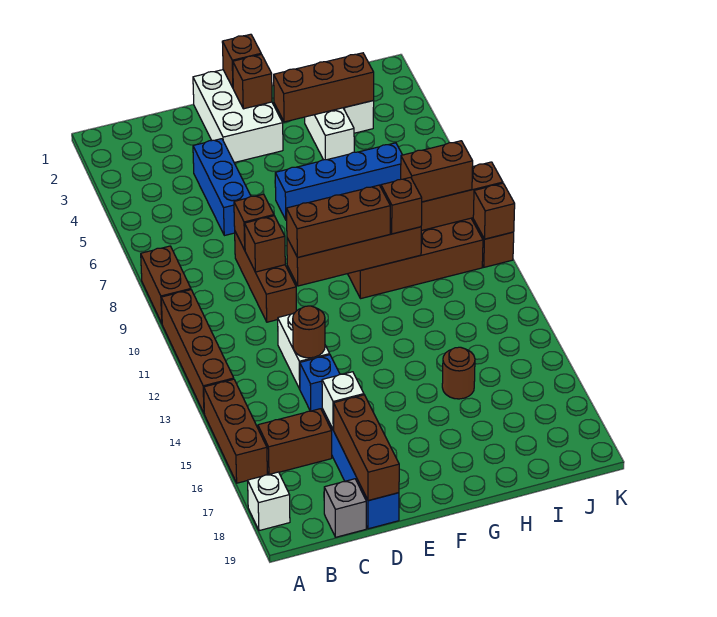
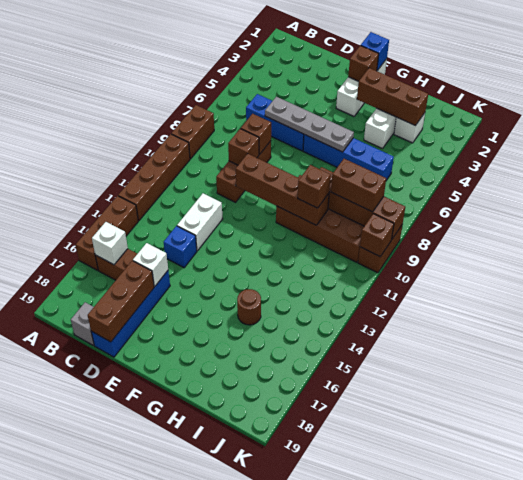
white brick A18 level 1 -> white brick B16 level 2
blue brick D4:D6 level 1 -> blue brick C6:E6 level 1
none -> grey plate D6:G6 level 2
brown round brick D13 level 2 -> none
white brick E1:F3 level 1 -> white brick F1:F3 level 1
brown brick E10:G10 level 3 -> none
brown brick F1 level 2 -> blue brick F1 level 2

